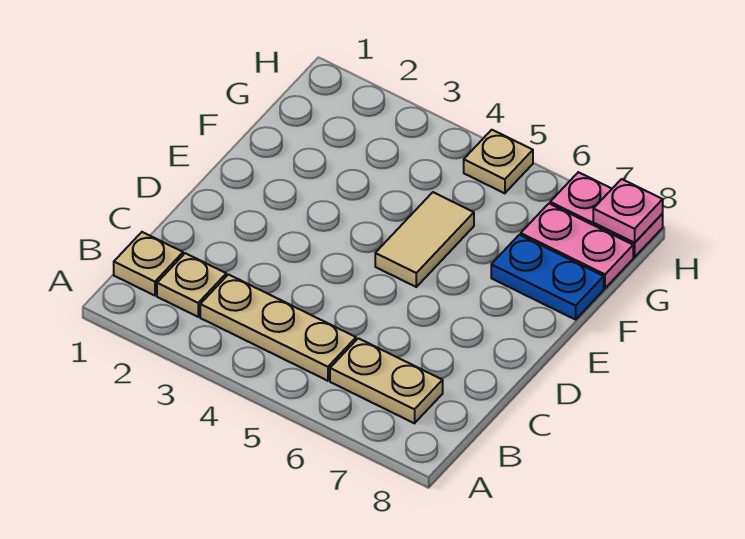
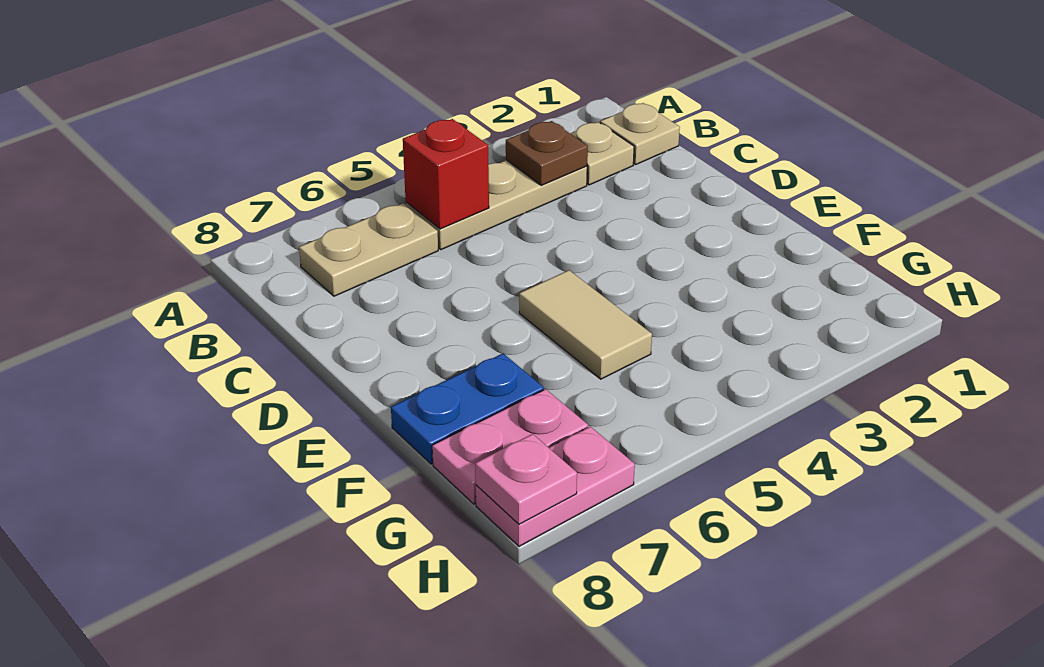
none -> brown plate B3 level 2
none -> red brick B5 level 2
tan plate H5 level 1 -> none

